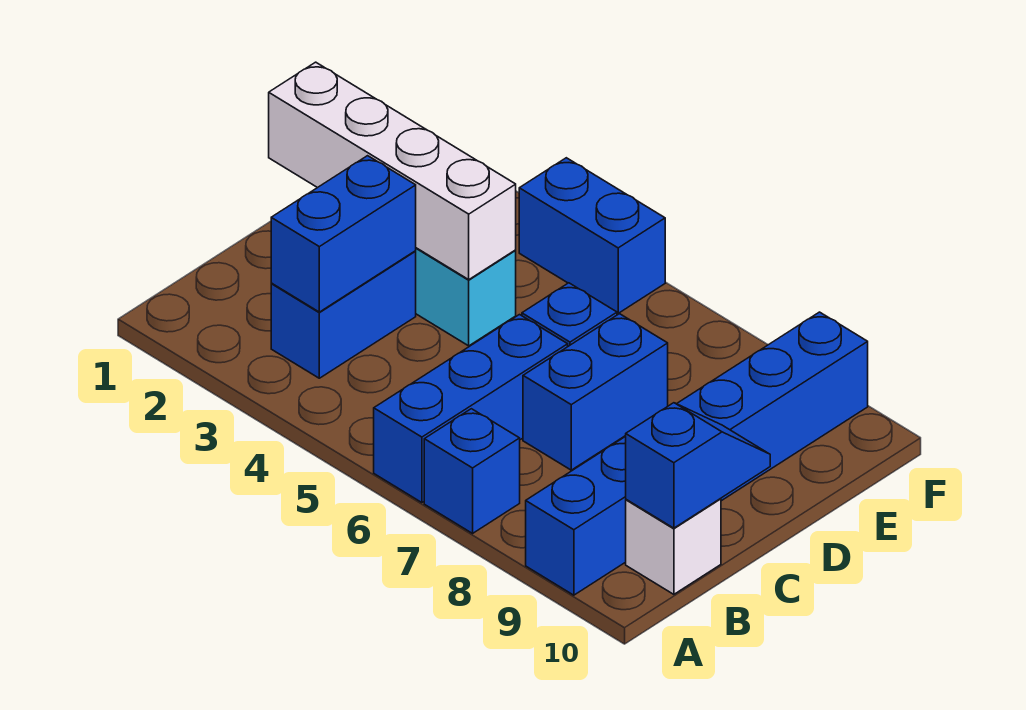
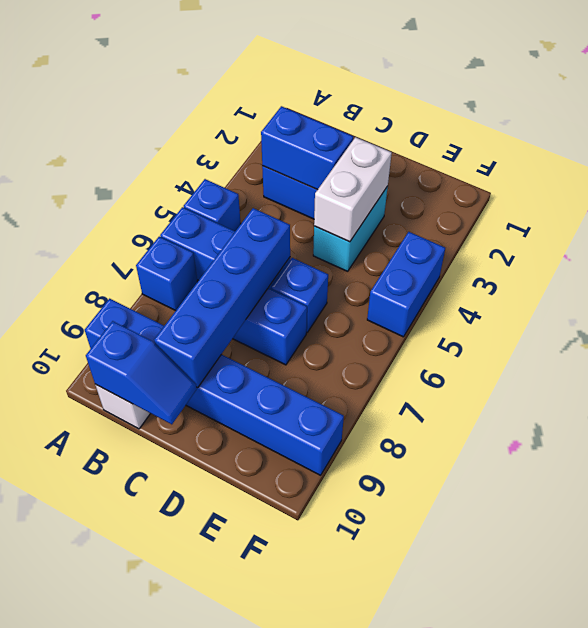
none -> blue brick A5 level 1
none -> blue brick C6:C9 level 2
white brick D1:D4 level 2 -> white brick D3:D4 level 2

